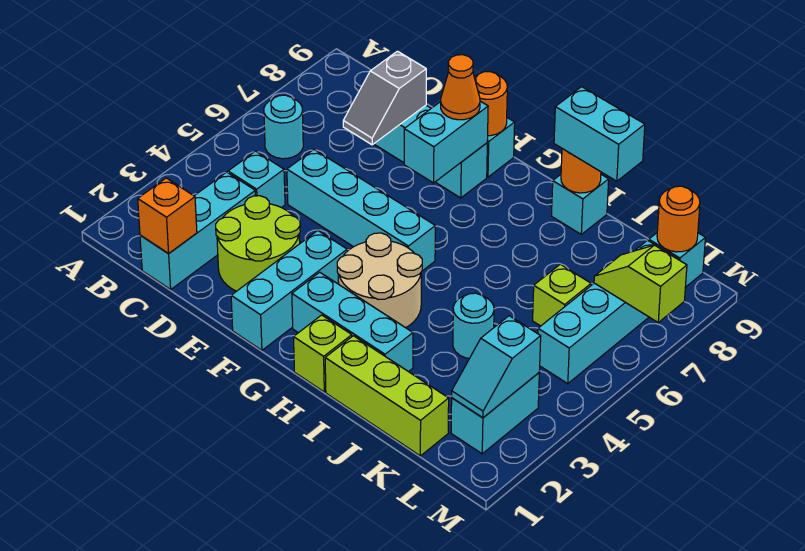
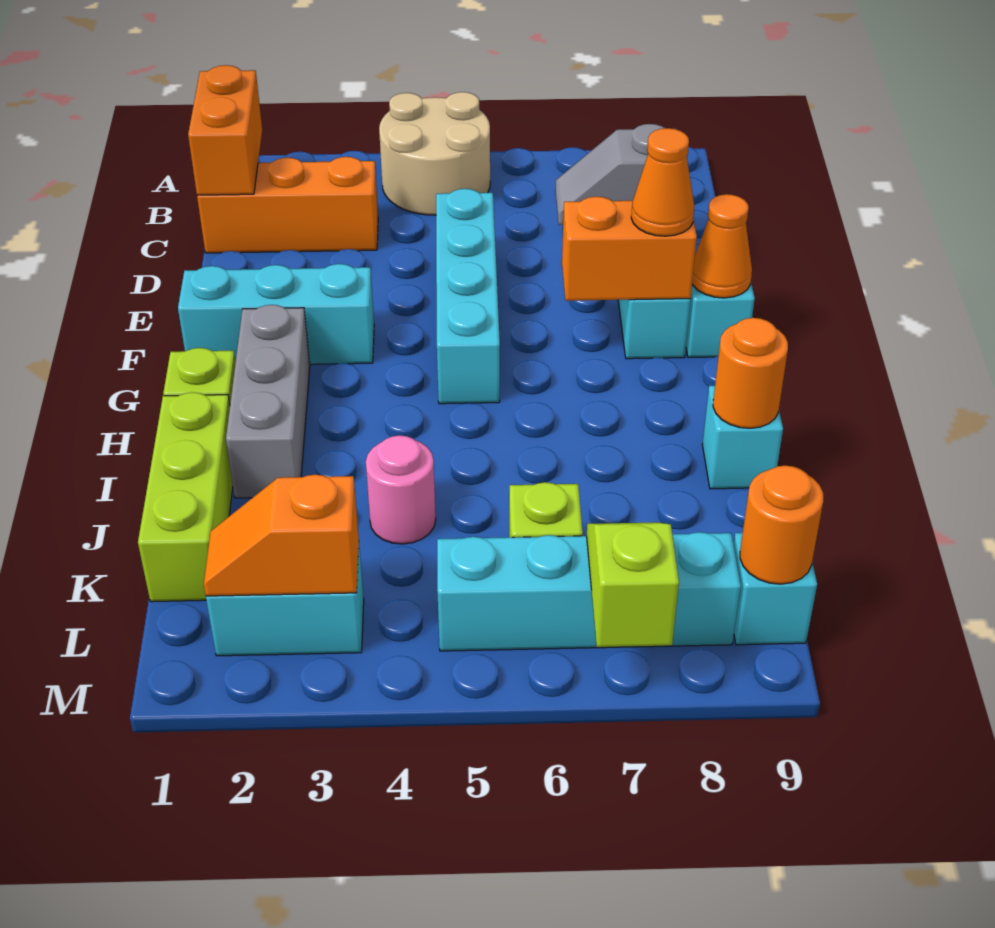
cyan round brick B6 level 1 -> none
cyan brick C1:C3 level 1 -> orange brick C1:C3 level 1
orange brick C1 level 2 -> orange brick B1:C1 level 2
cyan brick C4 level 1 -> none
lime round brick D2:E3 level 1 -> none
cyan brick F7:F8 level 2 -> orange brick F7:F8 level 2
orange round brick F9 level 2 -> orange cone F9 level 2
cyan brick G2:I2 level 1 -> grey brick G2:I2 level 1
tan round brick G3:H4 level 1 -> tan round brick A4:B5 level 1
cyan brick I9:J9 level 3 -> none
cyan round brick J4 level 1 -> pink round brick J4 level 1
cyan slope L2:L3 level 2 top 3 -> orange slope L2:L3 level 2 top 3

